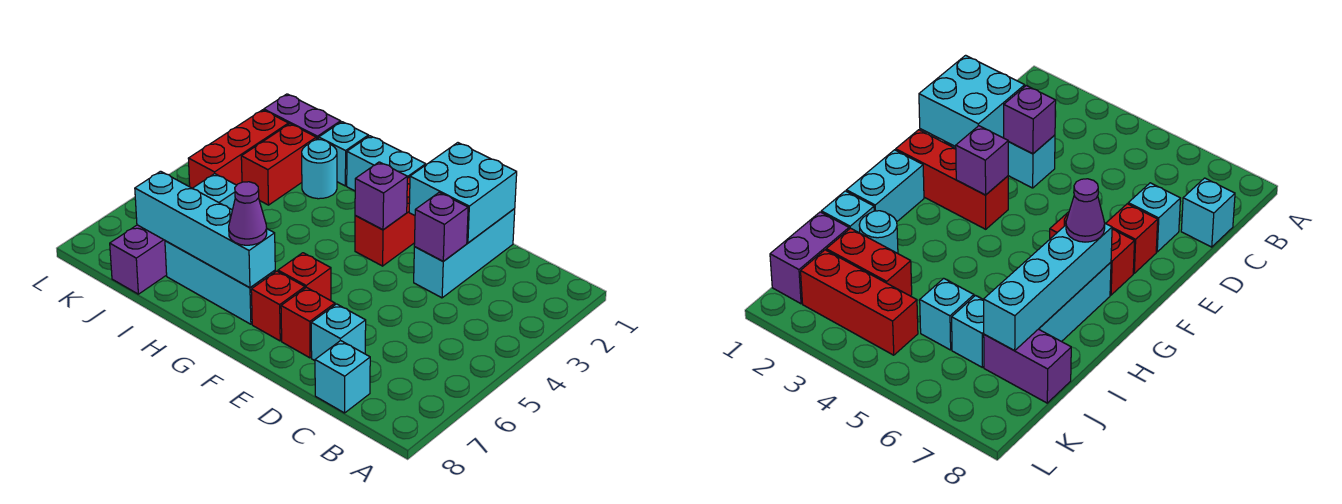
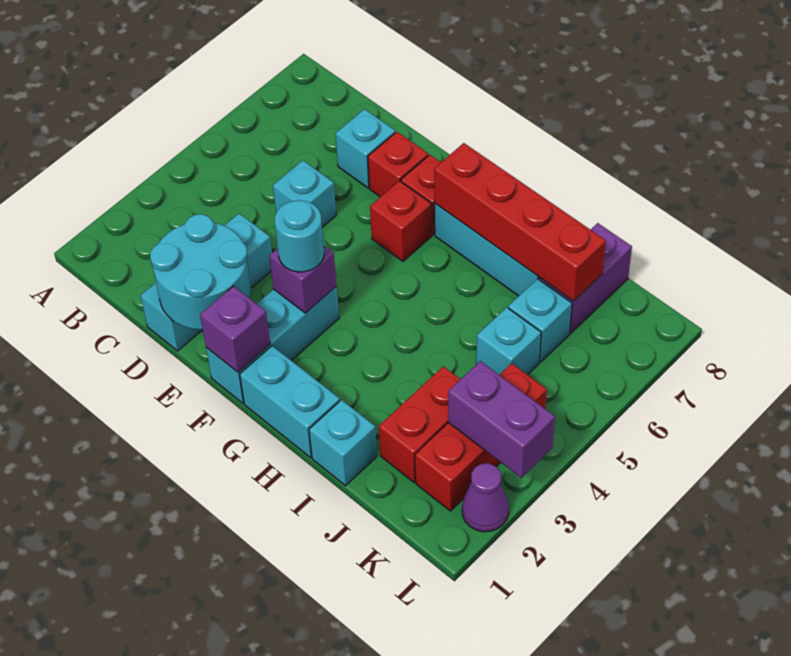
cyan brick C8 level 1 -> cyan brick D5 level 1
cyan brick D1:E2 level 2 -> cyan round brick D1:E2 level 2
purple brick D3 level 2 -> purple brick F1 level 2
red brick F1:F3 level 1 -> cyan brick F1:F3 level 1
cyan brick G7:J7 level 2 -> red brick G7:J7 level 2
purple cone G7 level 3 -> purple cone L2 level 1
cyan round brick I2 level 1 -> cyan round brick F3 level 3
purple brick J1:K1 level 1 -> purple brick K3:L3 level 2

